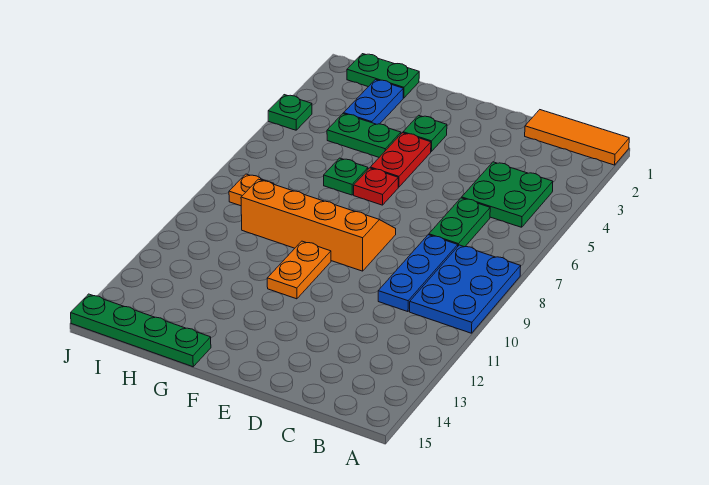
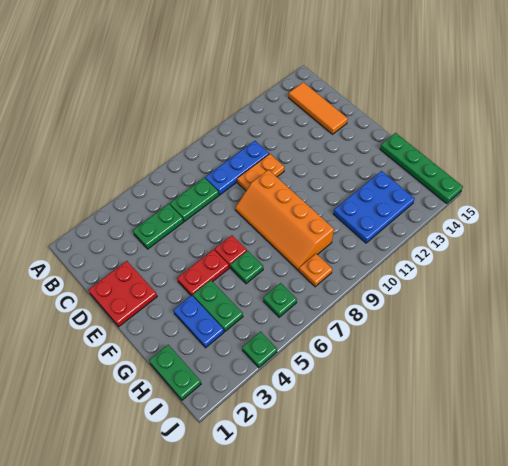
orange tile A1:C1 level 1 -> orange tile B14:D14 level 1
blue plate A8:B10 level 1 -> blue plate H11:I13 level 1
green plate B4:C5 level 1 -> green plate C4:C5 level 1
none -> red plate D1:E2 level 1
green plate F3 level 1 -> green plate I6 level 1
orange plate F10:F11 level 1 -> orange plate D9:D10 level 1
blue plate H2:H3 level 1 -> blue plate G3:H3 level 1

